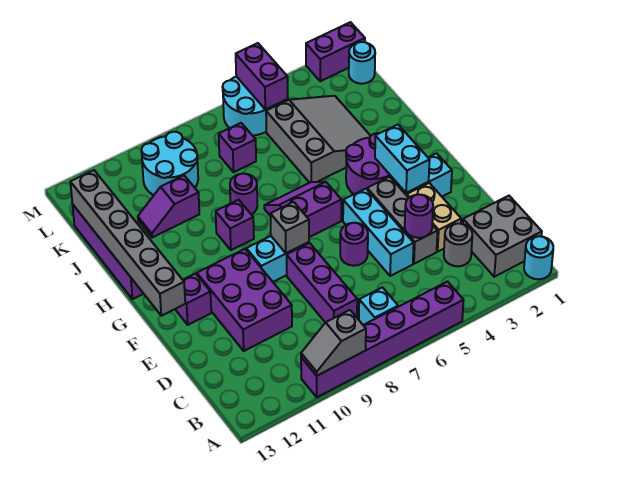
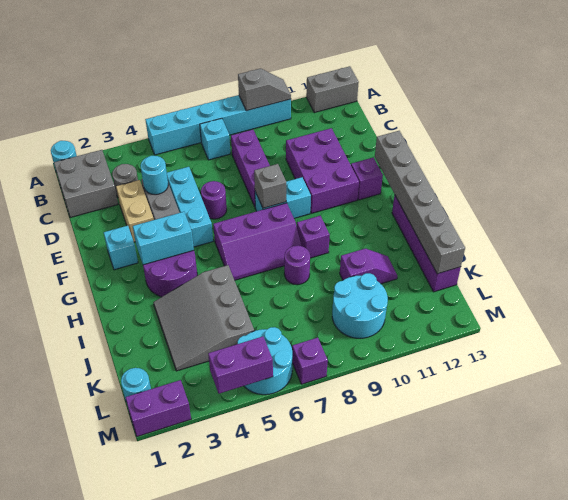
purple brick A5:A10 level 1 -> cyan brick A5:A10 level 1
none -> grey brick A12:A13 level 1
purple round brick D4 level 2 -> cyan round brick D4 level 2
cyan brick F3:G3 level 2 -> cyan brick G3:G4 level 2
purple slope G6:H7 level 1 top G -> purple slope G6:H8 level 1 top G
purple brick K7 level 1 -> purple brick M7 level 1
purple brick L5:M5 level 2 -> purple brick M4:M5 level 2

